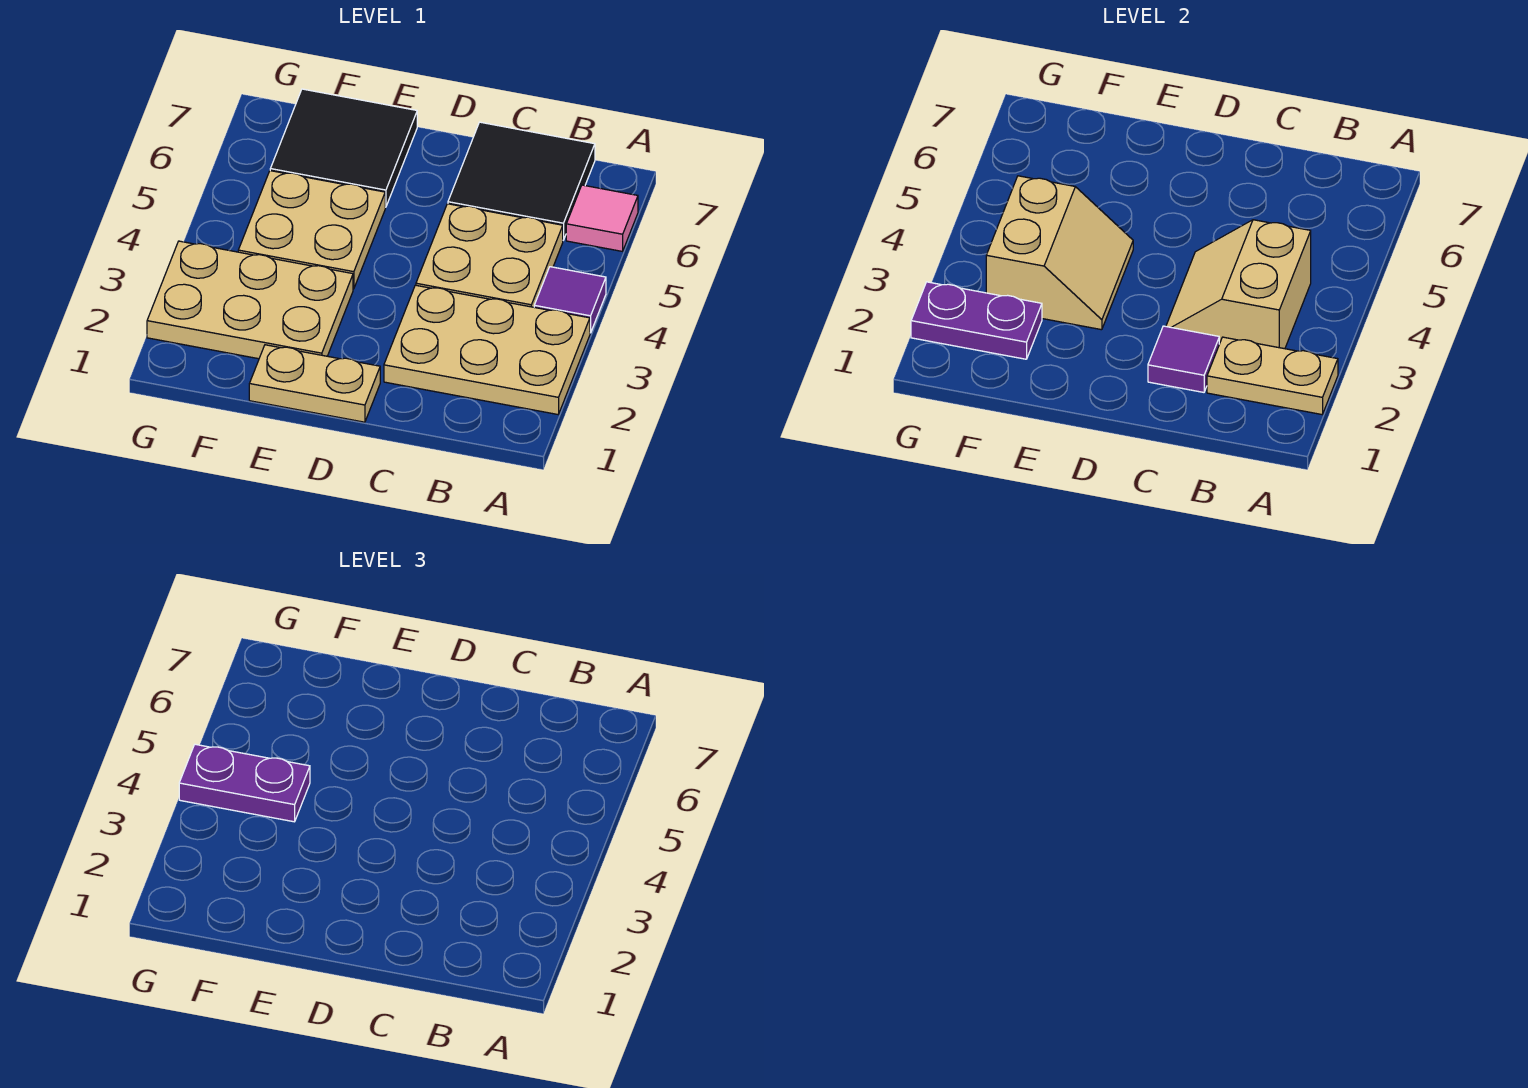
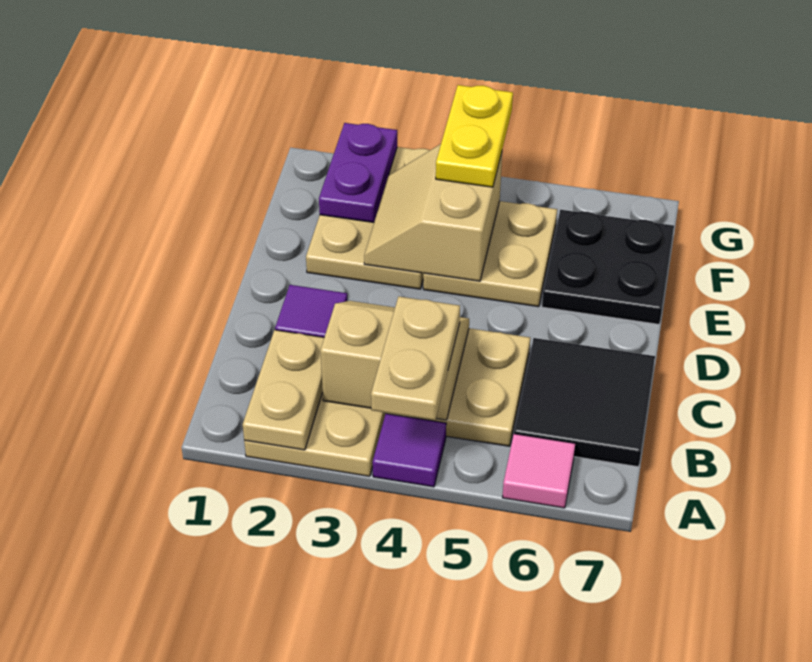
tan plate D1:E1 level 1 -> tan plate A4:B4 level 3
tan slope E3:F4 level 2 top F -> tan slope E3:F4 level 2 top 4
black tile E6:F7 level 1 -> black plate E6:F7 level 1
purple plate F4:G4 level 3 -> yellow plate F4:G4 level 3

